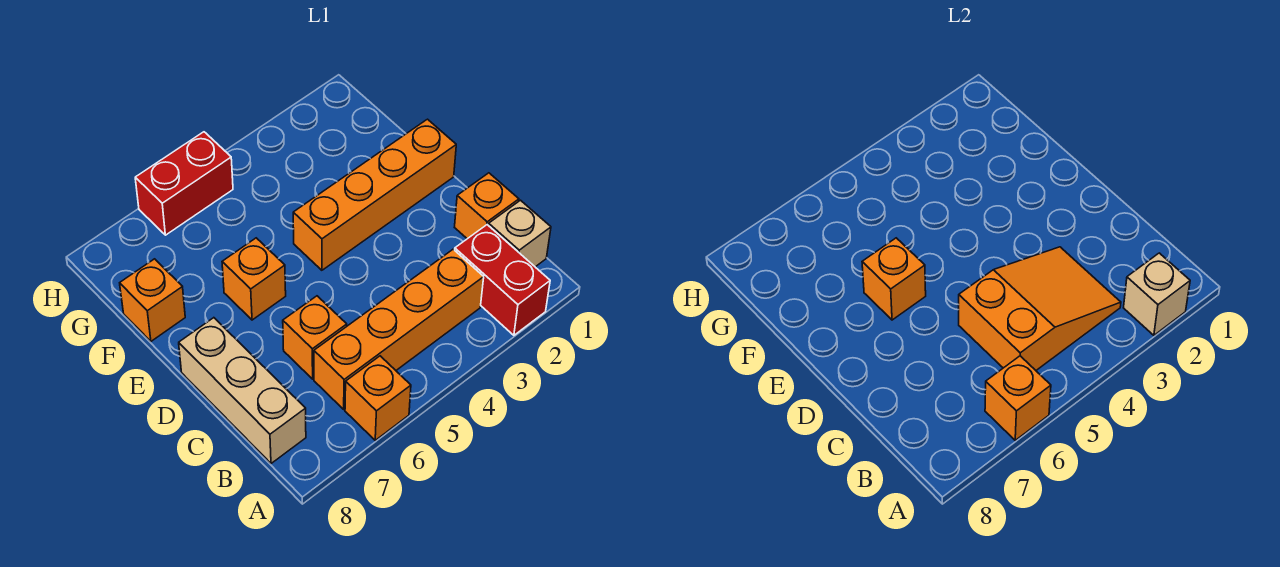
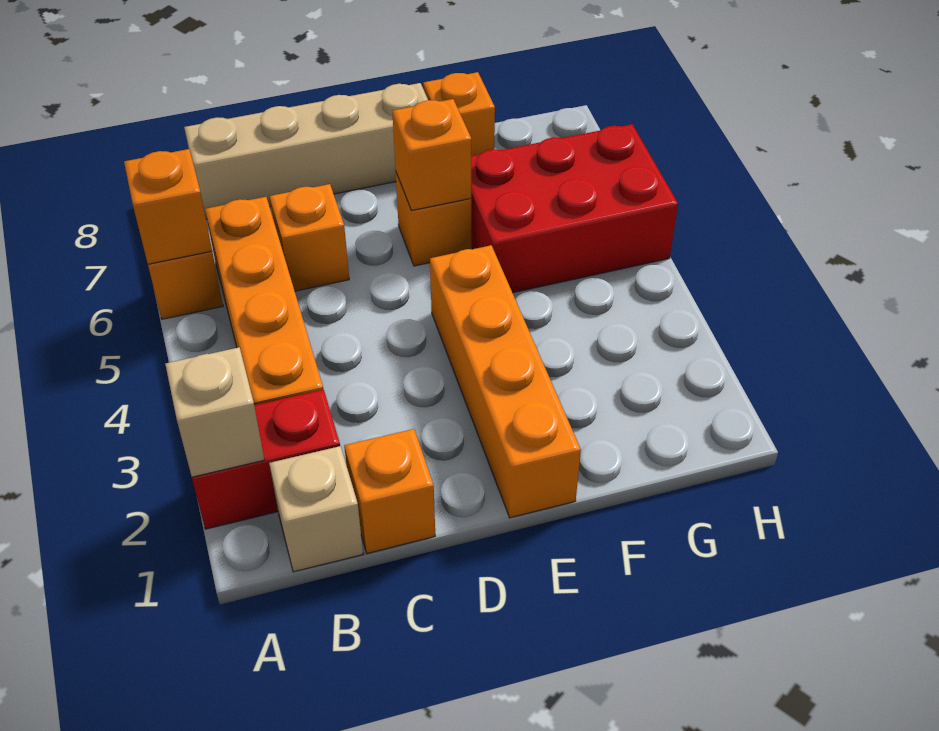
orange slope B3:C5 level 2 top 5 -> none
tan brick B8:D8 level 1 -> tan brick B8:E8 level 1
red brick H5:H6 level 1 -> red brick F5:H6 level 1

